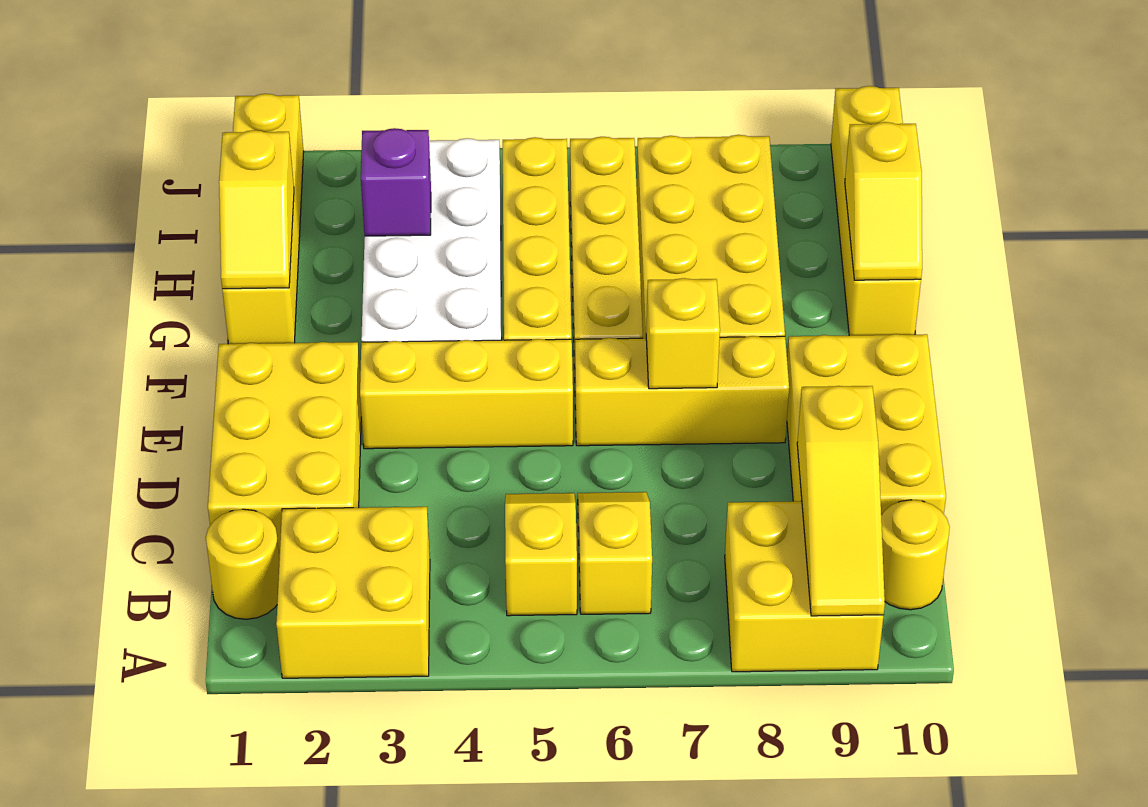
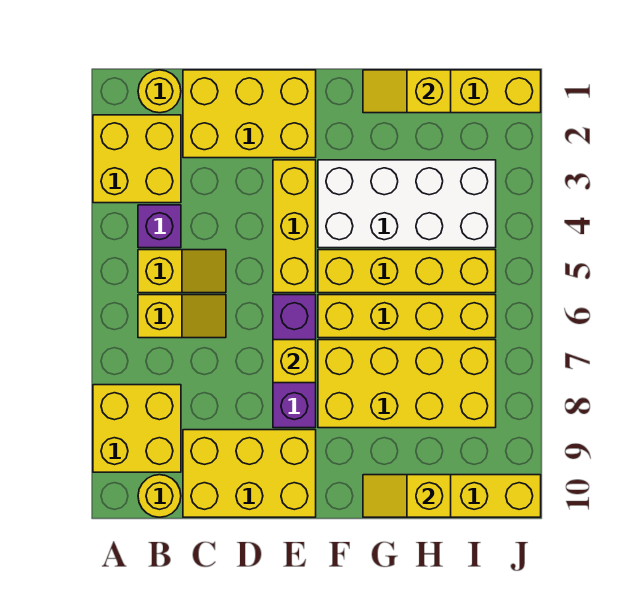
yellow slope A9:C9 level 2 top C -> none
yellow brick E6:E8 level 1 -> purple brick E6:E8 level 1
purple brick H3 level 2 -> purple brick B4 level 1

